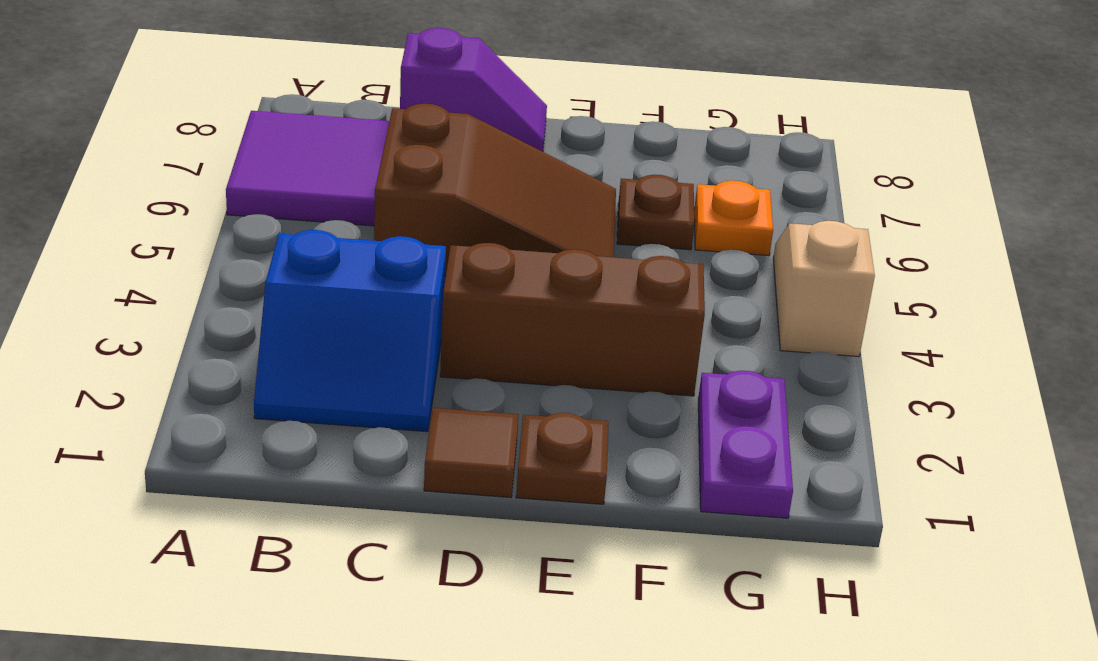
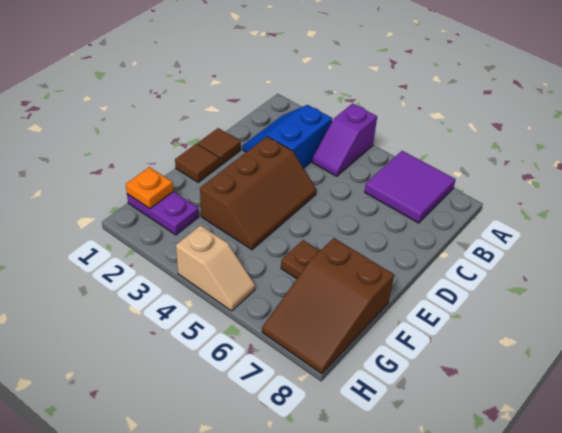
brown slope C5:E6 level 1 top C -> brown slope F7:H8 level 1 top F
purple slope C8:D8 level 1 top C -> purple slope A4:B4 level 1 top A
brown plate E1 level 1 -> brown tile E1 level 1
orange plate G6 level 1 -> orange plate G1 level 2

